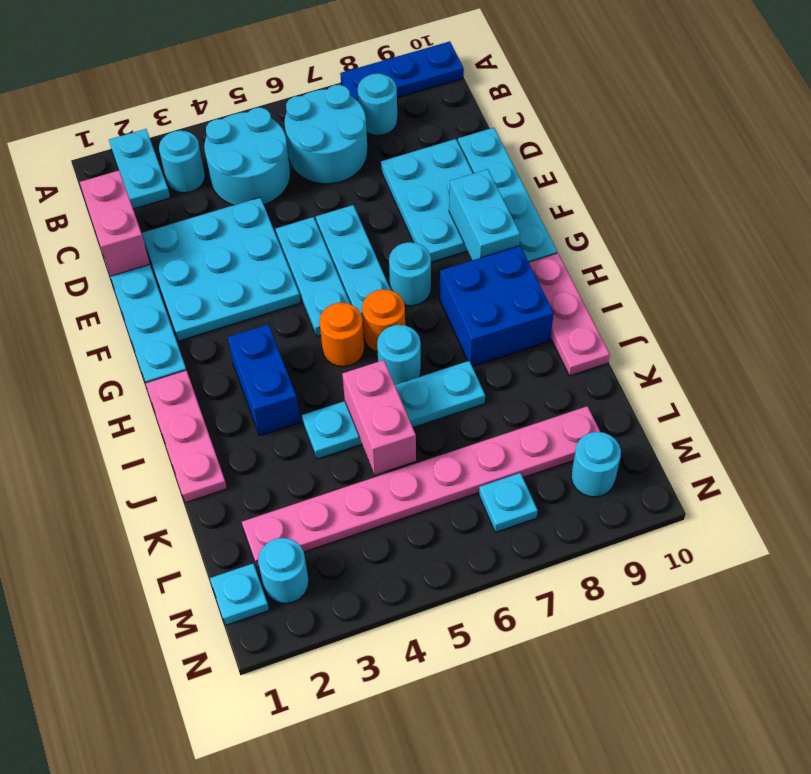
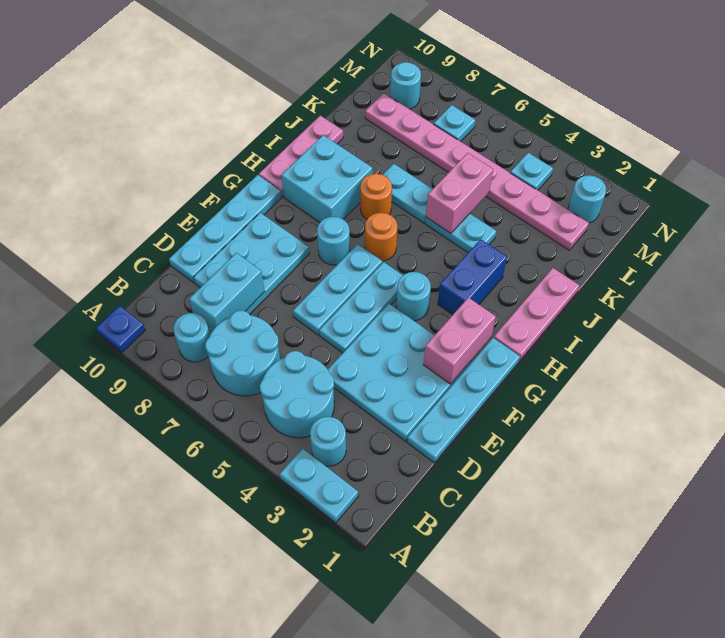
cyan plate A2:B2 level 1 -> cyan plate A2:A3 level 1
blue plate A8:A10 level 1 -> blue plate A10 level 1
pink brick C1:D1 level 2 -> pink brick F2:G2 level 2
cyan brick F9:G9 level 2 -> cyan brick C8:D8 level 2
orange round brick H5 level 1 -> orange round brick I7 level 1
blue brick H8:I9 level 1 -> cyan brick H8:I9 level 1
cyan round brick I6 level 1 -> cyan round brick G4 level 1
cyan plate M1 level 1 -> cyan plate M4 level 1

